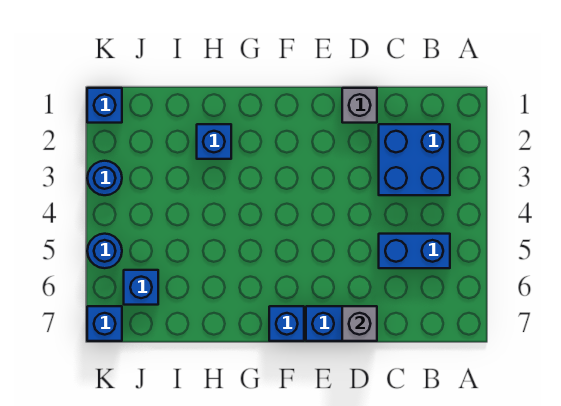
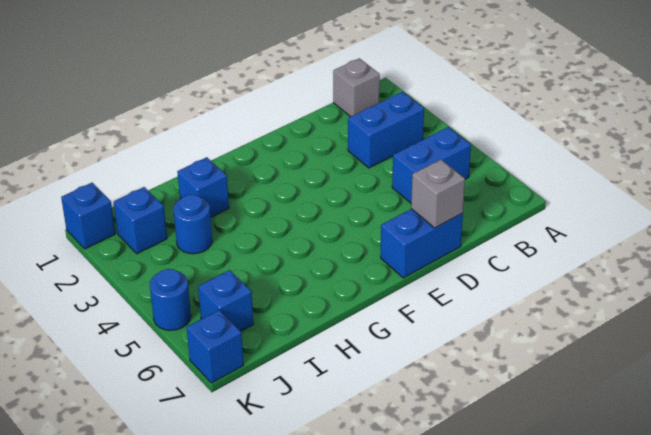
blue brick B2:C3 level 1 -> blue brick B3:C3 level 1
grey brick D1 level 1 -> grey brick B1 level 1
blue brick F7 level 1 -> blue brick J2 level 1
blue round brick K3 level 1 -> blue round brick I3 level 1

